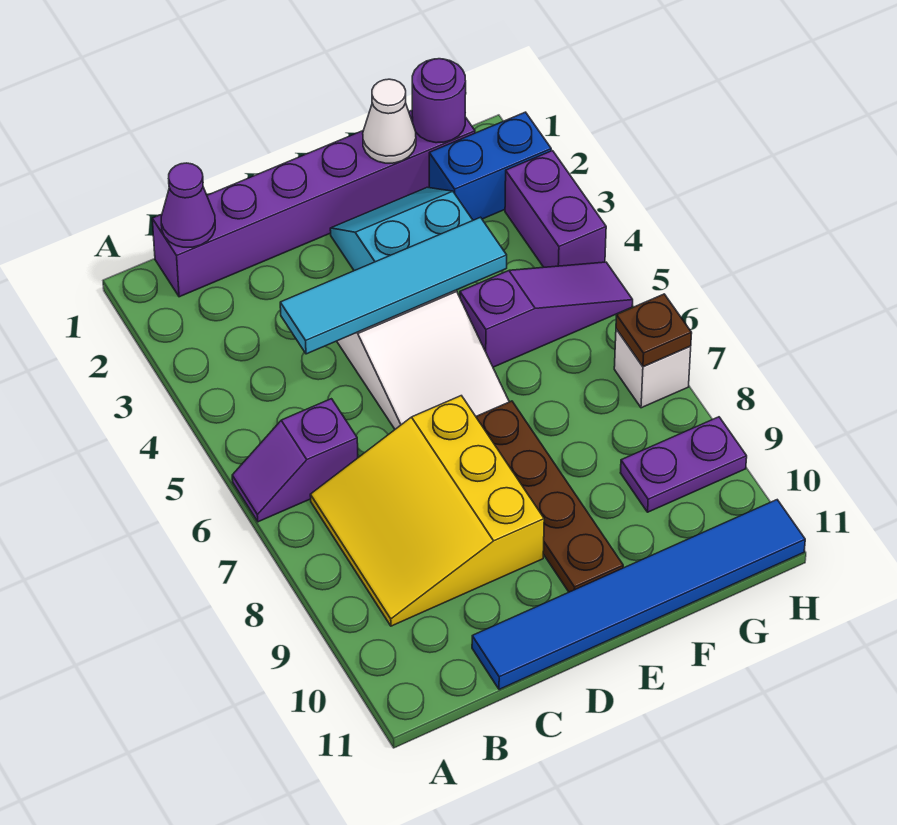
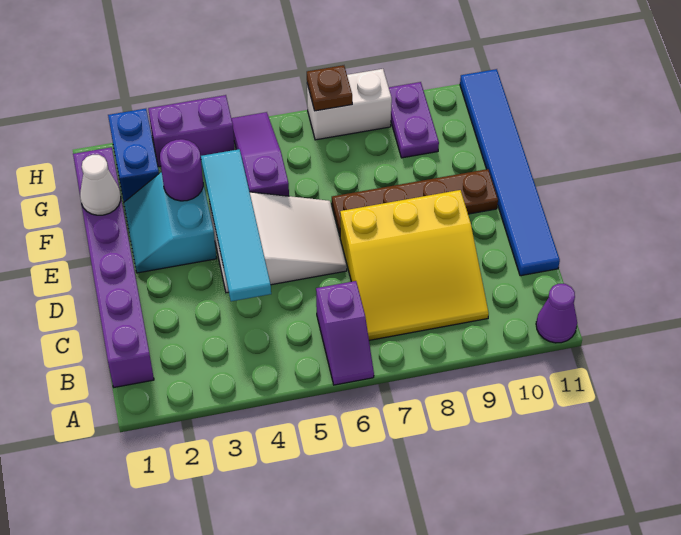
purple cone B1 level 2 -> purple cone A11 level 1
purple round brick G1 level 2 -> purple round brick F3 level 2
white brick H7 level 1 -> white brick H7:H8 level 1

